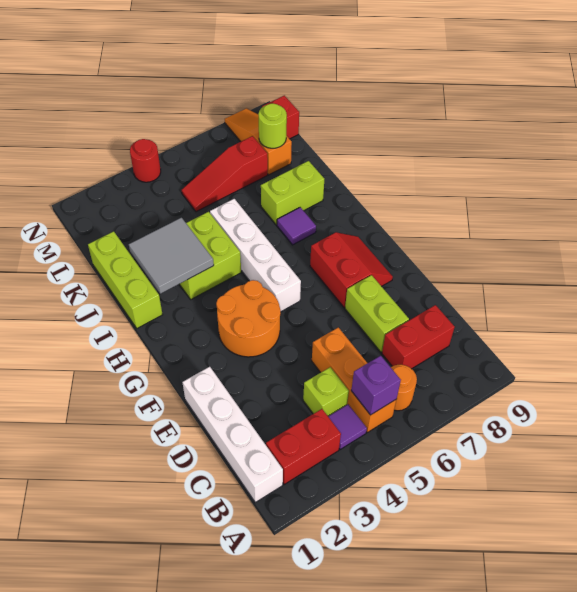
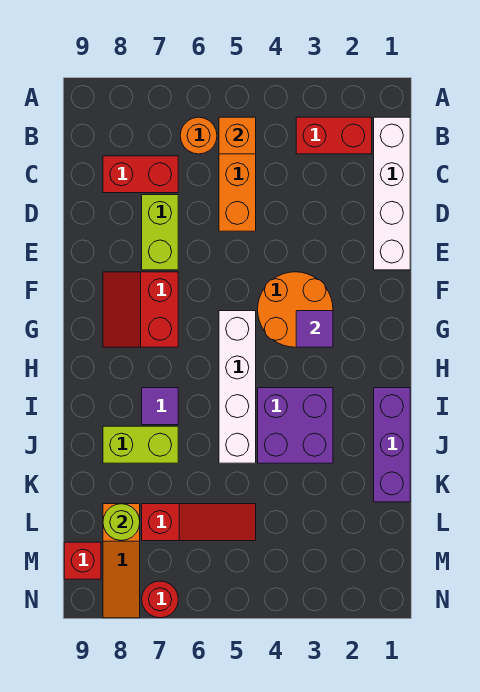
purple tile B4 level 1 -> purple tile G3 level 2
purple brick B5 level 2 -> orange brick B5 level 2
lime brick C4 level 1 -> none
lime brick I1:K1 level 1 -> purple brick I1:K1 level 1
grey tile I2:J3 level 2 -> none
lime brick I3:J4 level 1 -> purple brick I3:J4 level 1
red round brick N4 level 1 -> red round brick N7 level 1

